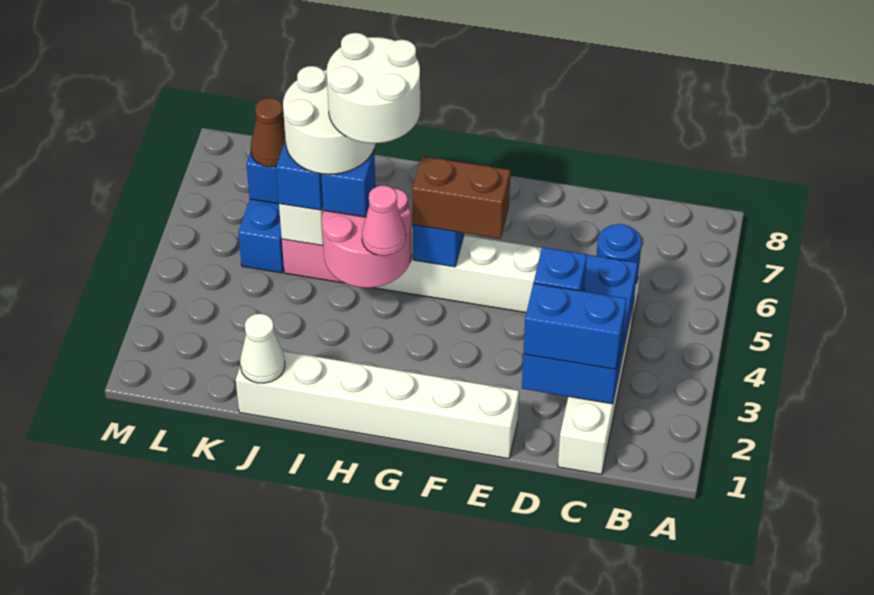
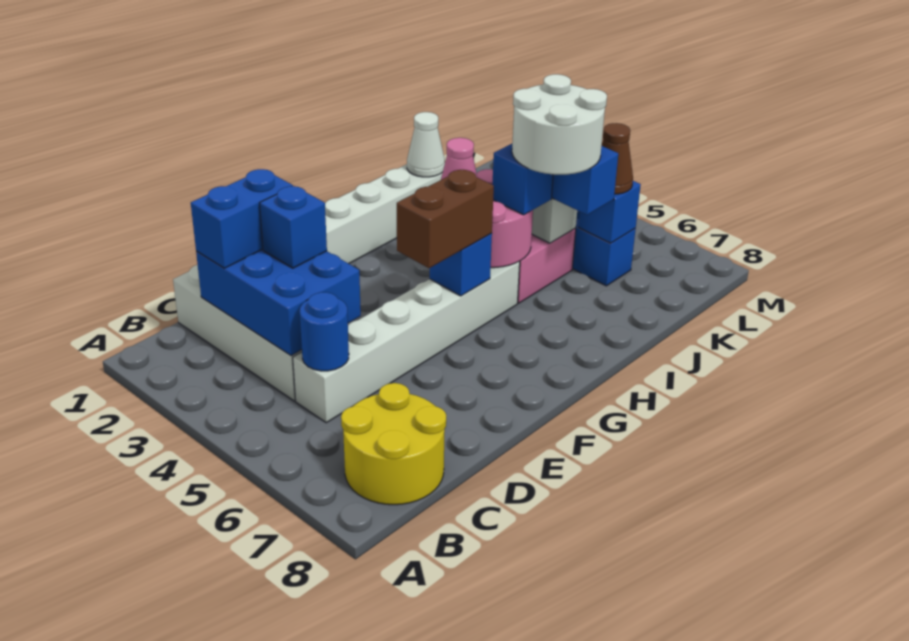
none -> yellow round brick B7:C8 level 1
white round brick H5:I6 level 5 -> none

